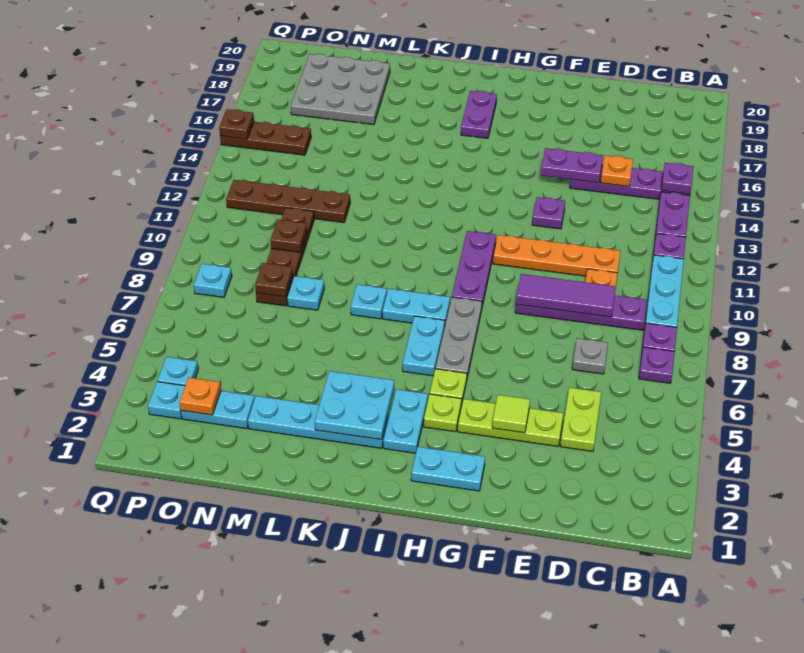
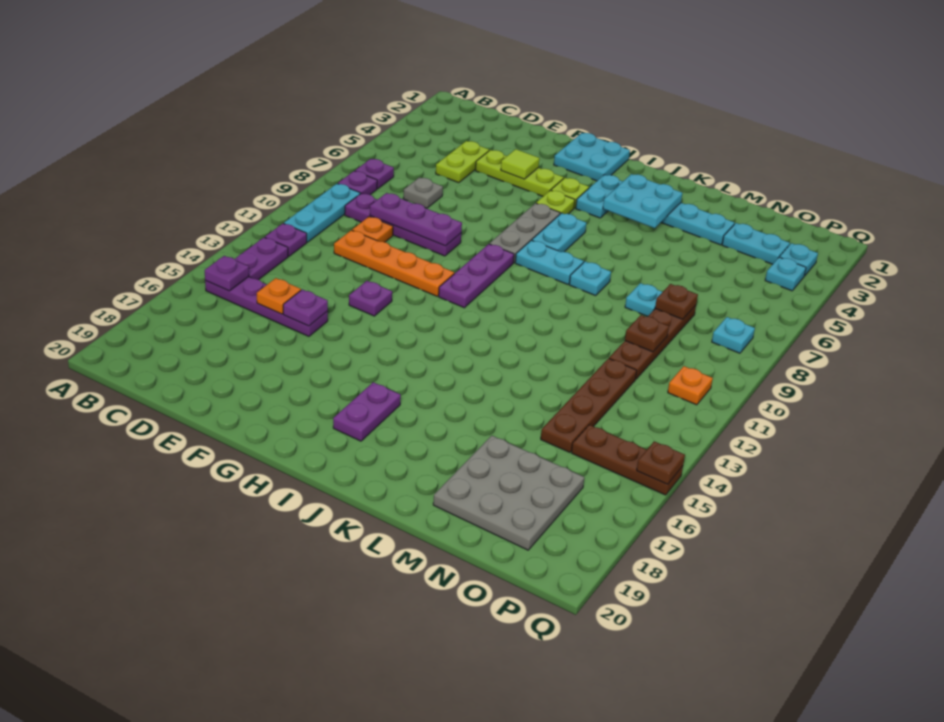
purple tile D9:F9 level 2 -> purple plate D9:F9 level 2
purple plate E15:F15 level 2 -> purple plate E15 level 2
cyan plate G2:H2 level 1 -> cyan plate G1:H2 level 1
brown plate M12:P12 level 1 -> brown plate N12:N15 level 1
orange plate O3 level 2 -> orange plate P11 level 1

